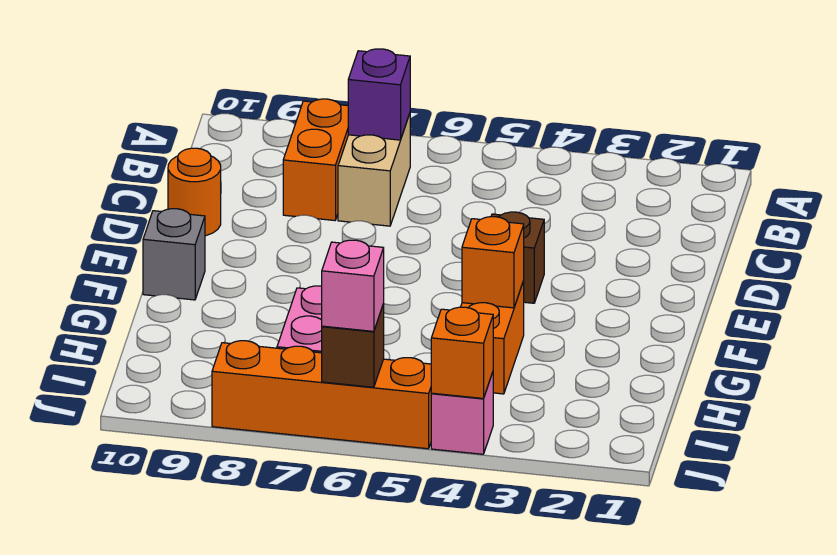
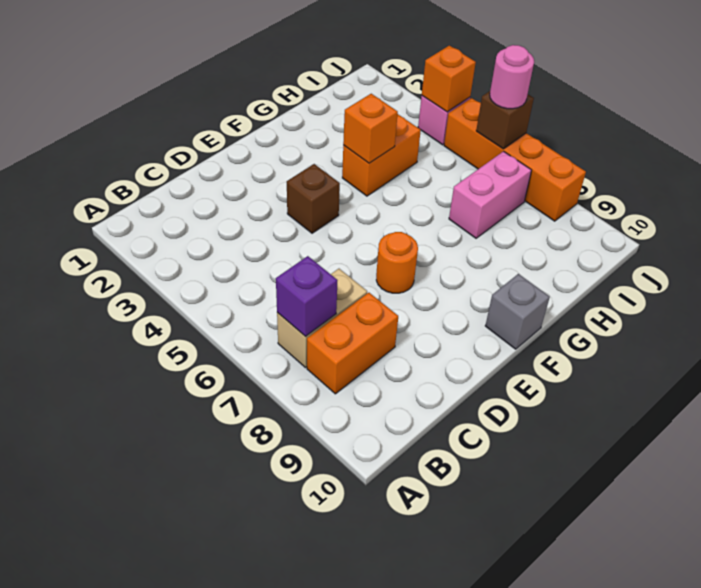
orange round brick D10 level 1 -> orange round brick E7 level 1
pink brick J6 level 3 -> pink round brick J6 level 3

